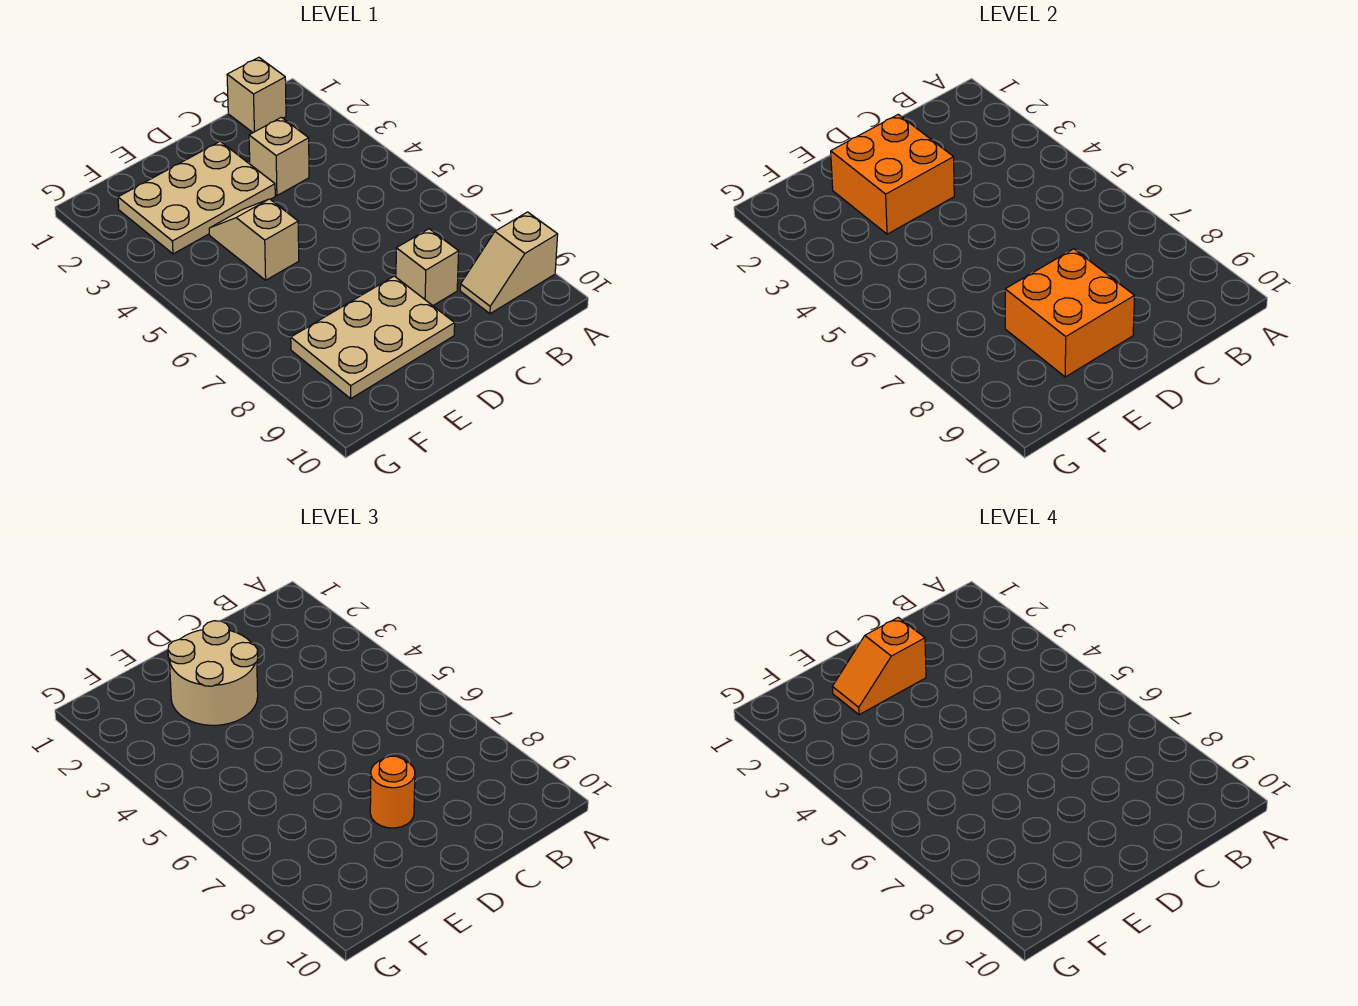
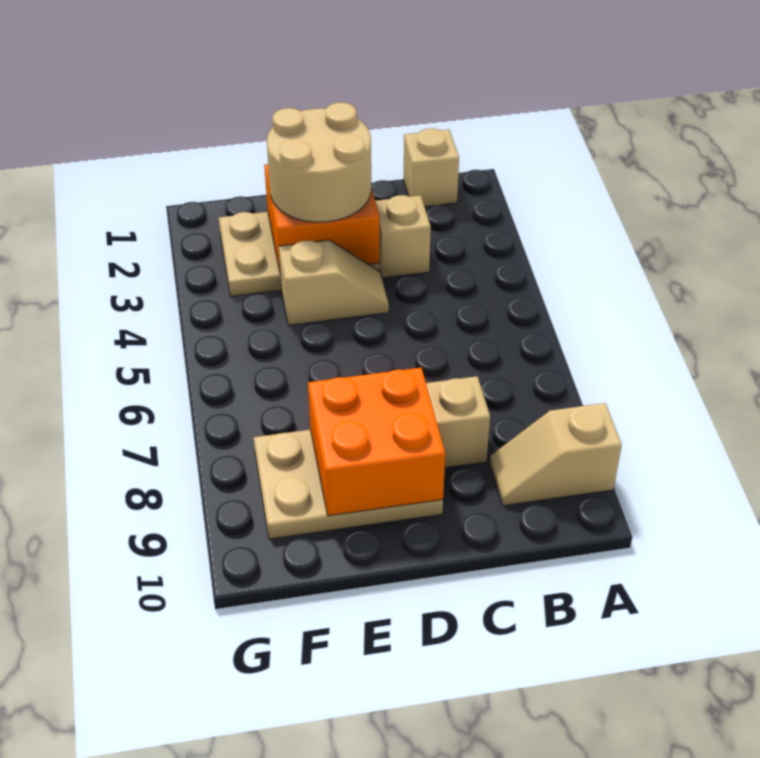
orange slope D2:E2 level 4 top D -> none
orange round brick D8 level 3 -> none
tan slope E4:E5 level 1 top 5 -> tan slope D4:E4 level 1 top E

